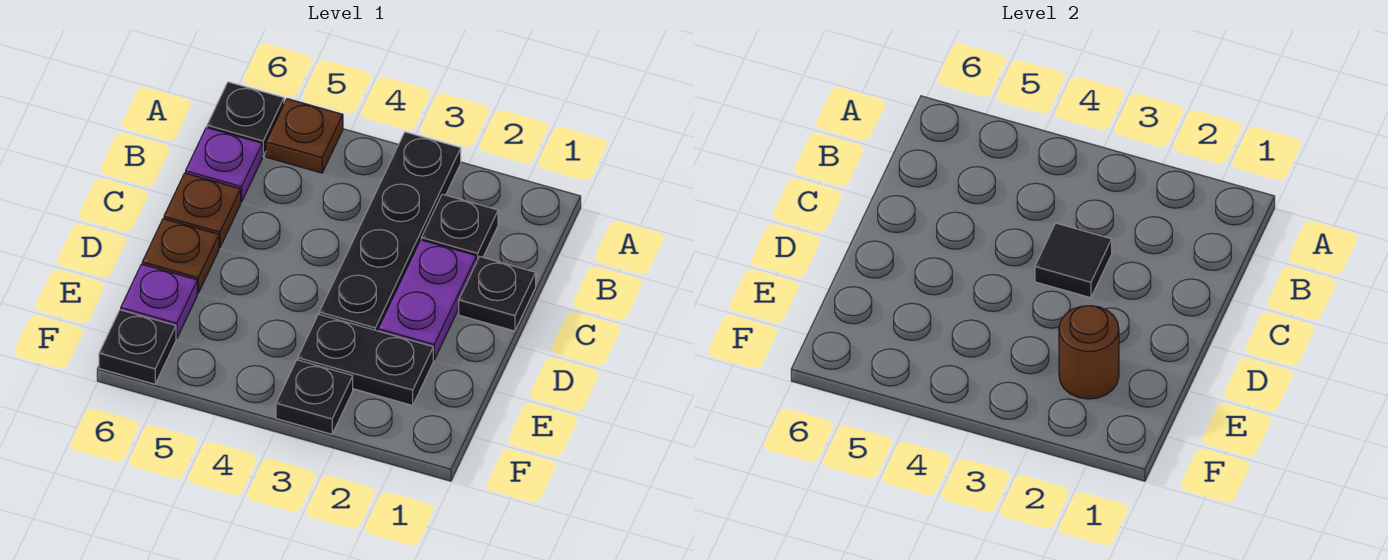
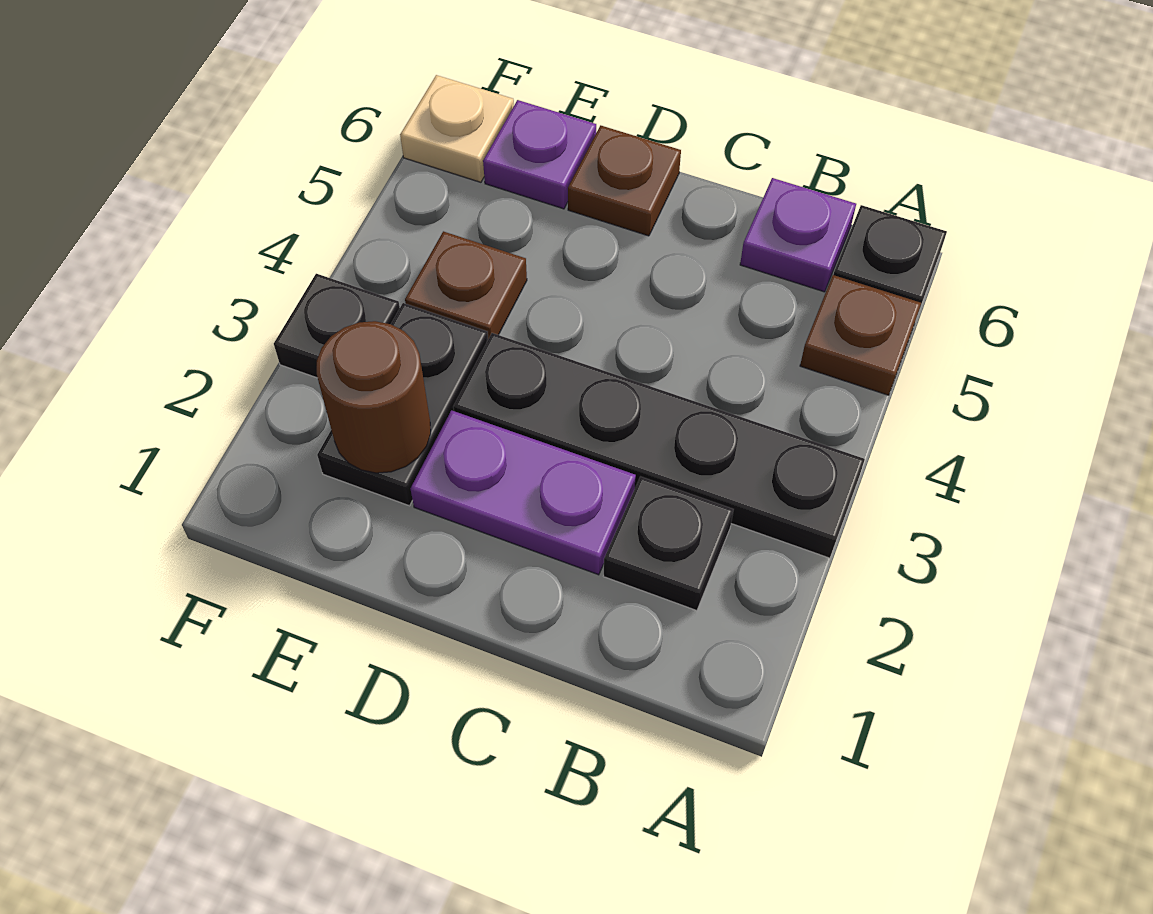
black plate C1 level 1 -> none
black tile C3 level 2 -> none
brown plate C6 level 1 -> brown plate E4 level 1
black plate F6 level 1 -> tan plate F6 level 1

